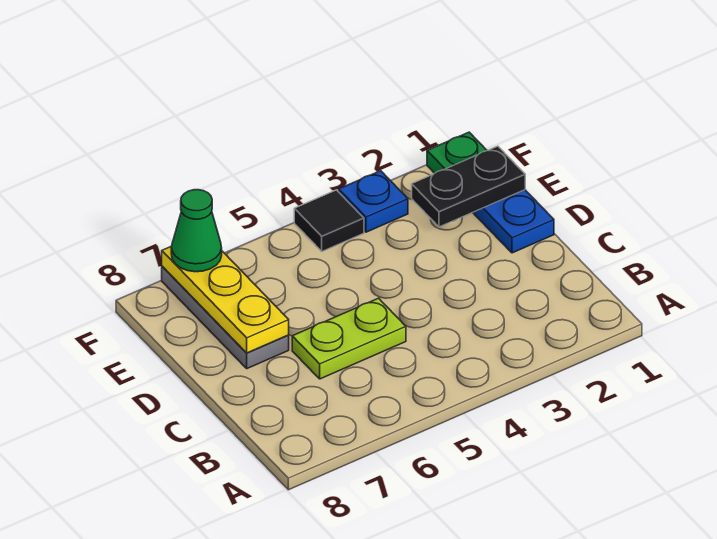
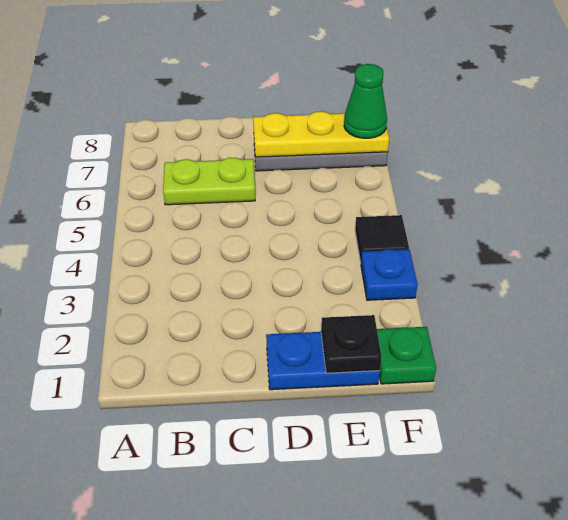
lime plate C5:C6 level 1 -> lime plate B6:C6 level 1
black plate E1:E2 level 2 -> black plate E1 level 2

